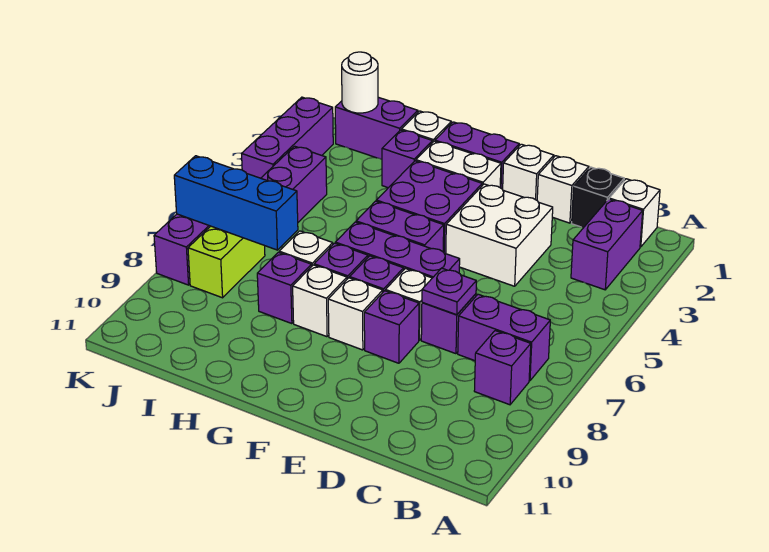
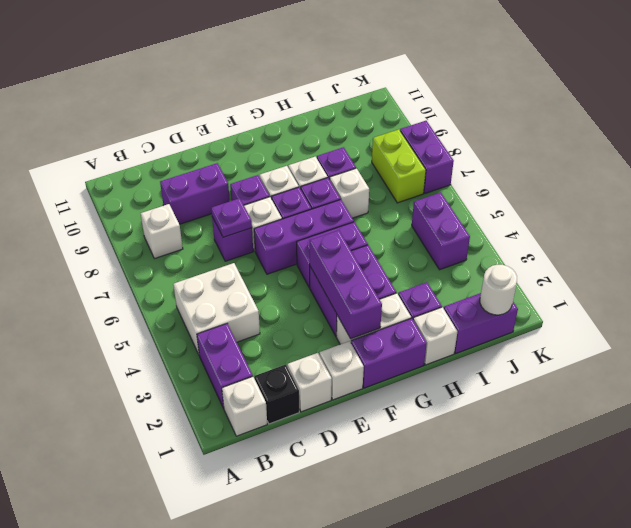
purple brick B7:C7 level 1 -> purple brick C9:D9 level 1
purple brick B8 level 1 -> white brick B8 level 1
white brick D3:E4 level 1 -> white brick B4:C5 level 1
blue brick I7:K7 level 2 -> none
purple brick K2:K4 level 1 -> purple brick F2:F4 level 2

